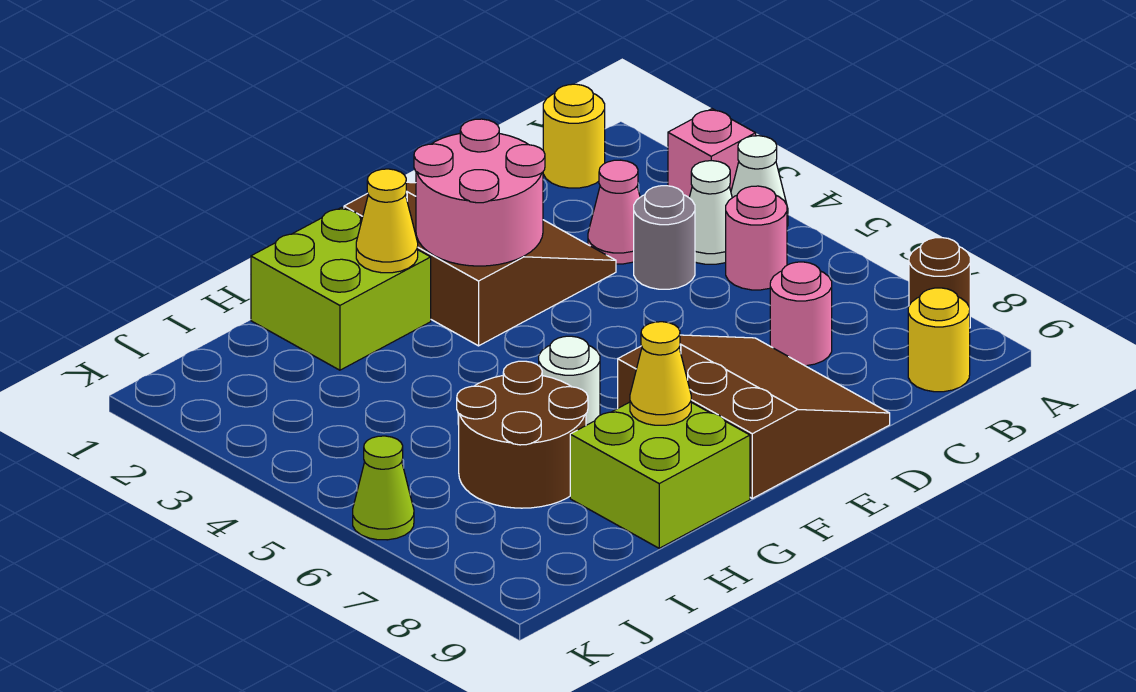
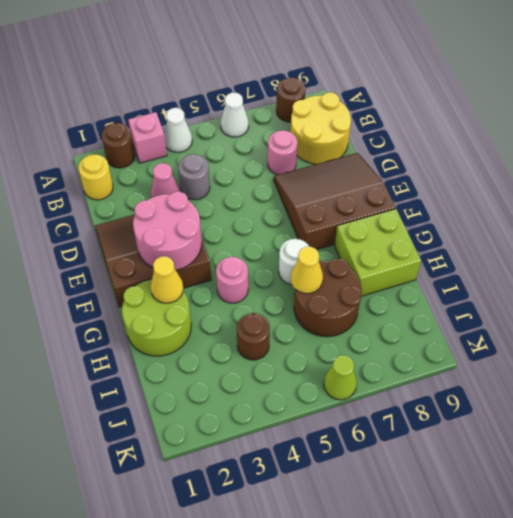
none -> brown round brick A2 level 1
white cone B4 level 1 -> white cone A6 level 1
pink round brick B5 level 1 -> pink round brick G4 level 1
yellow round brick B9 level 1 -> yellow round brick B8:C9 level 1
lime brick G1:H2 level 1 -> lime round brick G1:H2 level 1
yellow cone G8 level 2 -> yellow cone H6 level 2
none -> brown round brick I4 level 1

